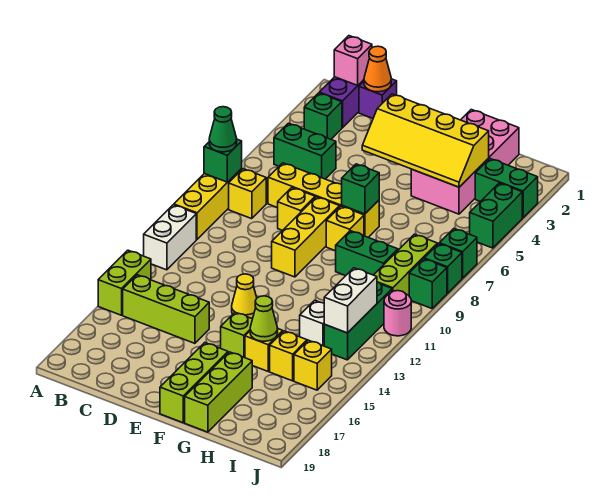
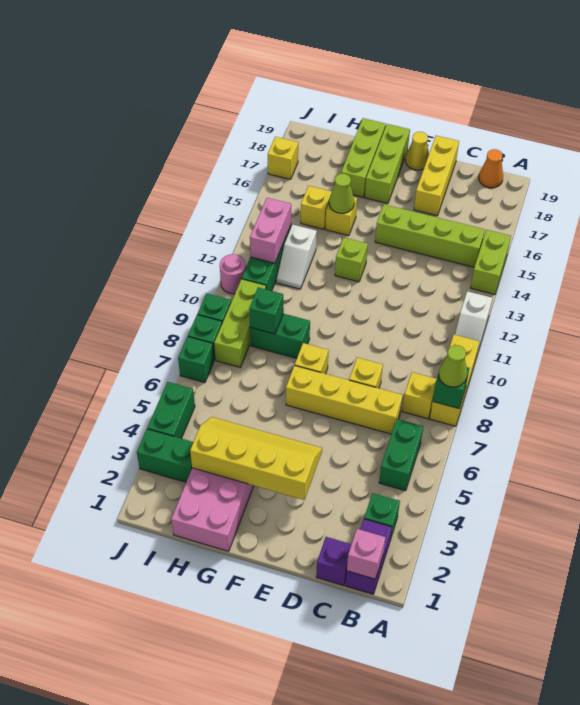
green cone A8 level 3 -> lime cone A8 level 3
white brick A11:A12 level 1 -> white slope A11:A12 level 1 top 12
green brick B5:C5 level 1 -> green brick B5:B6 level 1
lime brick B15:D15 level 1 -> lime brick B15:E15 level 1
orange cone C1 level 2 -> orange cone B19 level 1
yellow brick E8:E10 level 1 -> yellow brick D17:D19 level 1
yellow cone E13 level 1 -> yellow cone E19 level 1
green brick F7 level 2 -> green brick H9 level 2
lime brick F15 level 1 -> lime brick F13 level 1
white brick I12:I13 level 2 -> pink brick I12:I13 level 2
yellow brick I15 level 1 -> yellow brick J17 level 1

